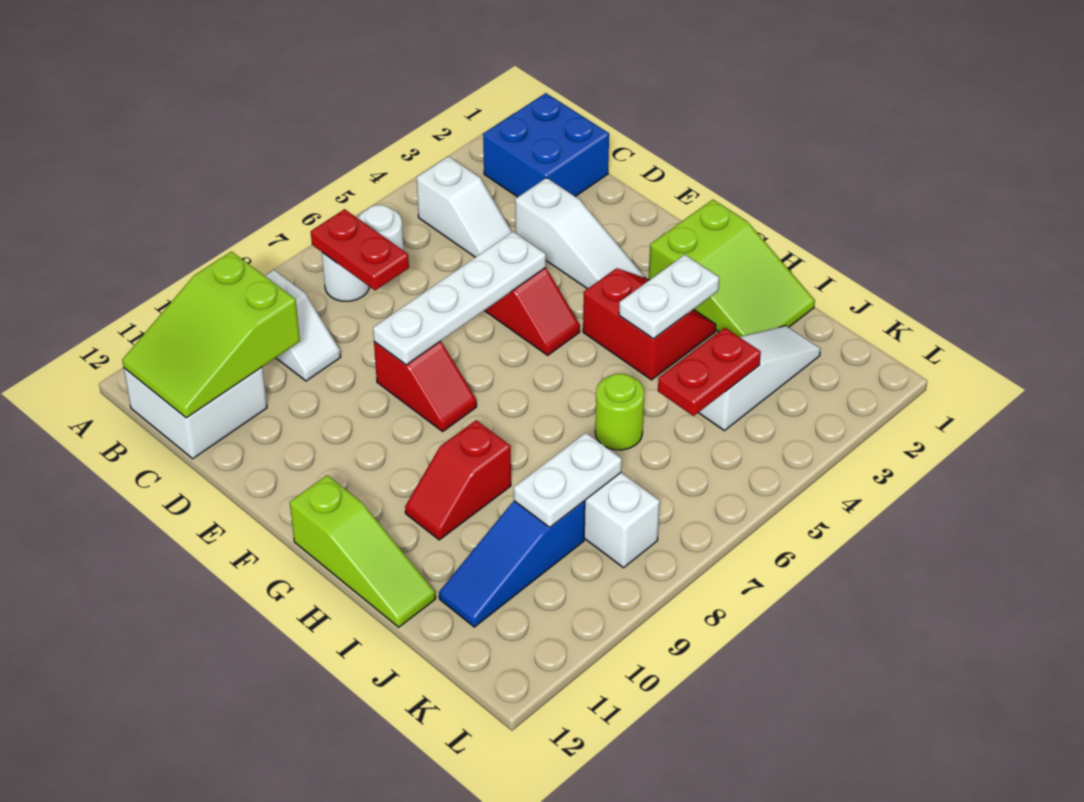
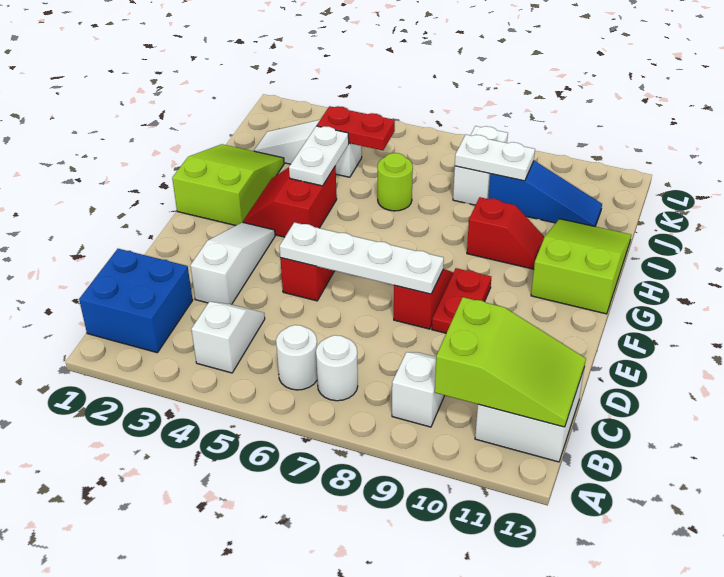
red plate B7:C7 level 2 -> red plate E9:F9 level 1
lime slope G12:I12 level 1 top G -> lime slope G11:I12 level 1 top G
white plate H3:H4 level 2 -> white plate H4:I4 level 2

